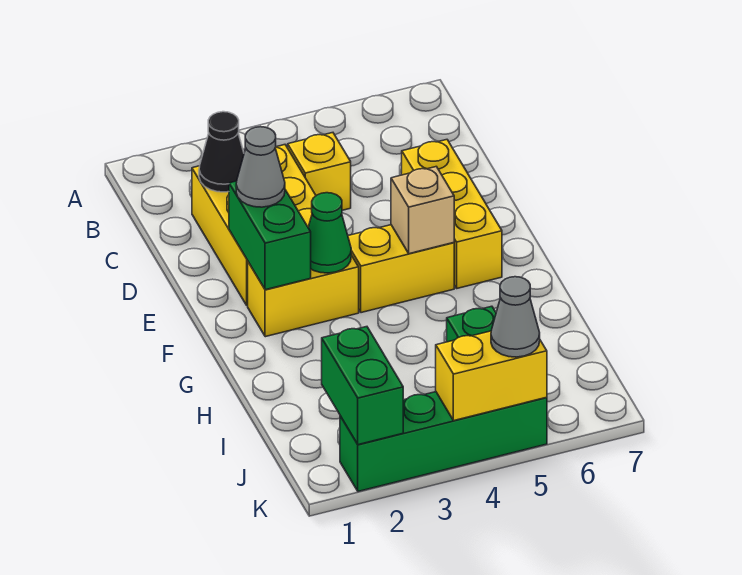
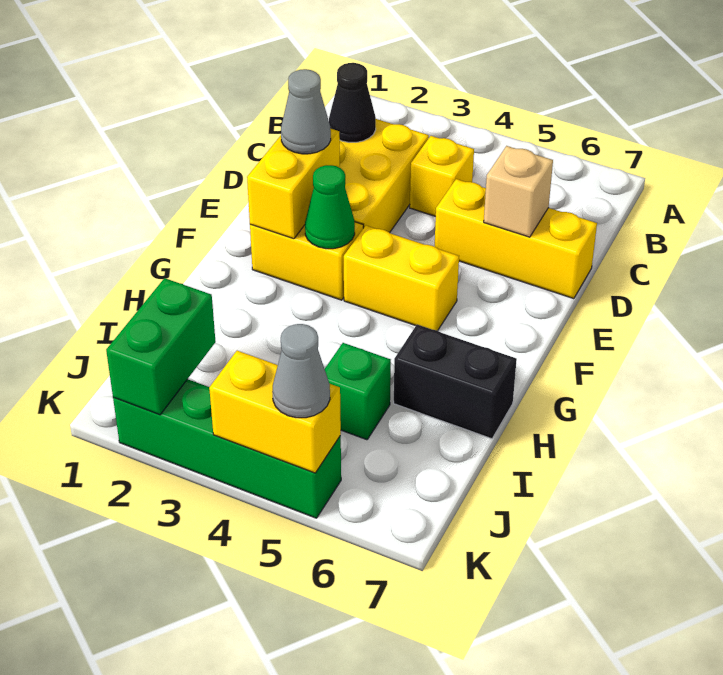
yellow brick D6:F6 level 1 -> yellow brick D5:D7 level 1
green brick E2:F2 level 2 -> yellow brick E2:F2 level 2
tan brick F5 level 2 -> tan brick D6 level 2
none -> black brick H6:H7 level 1

